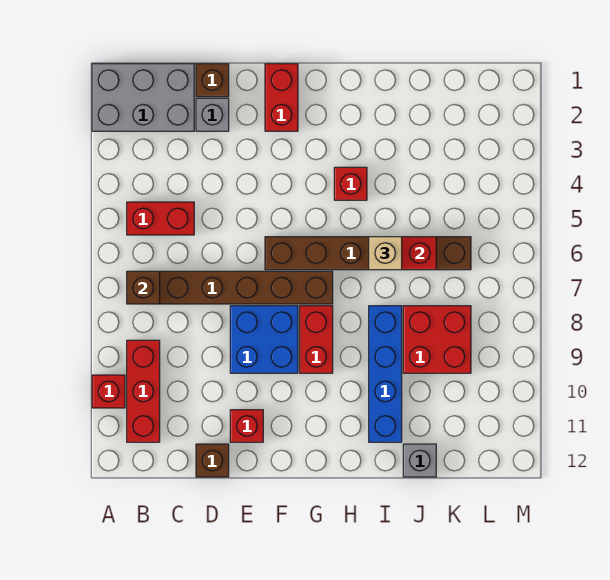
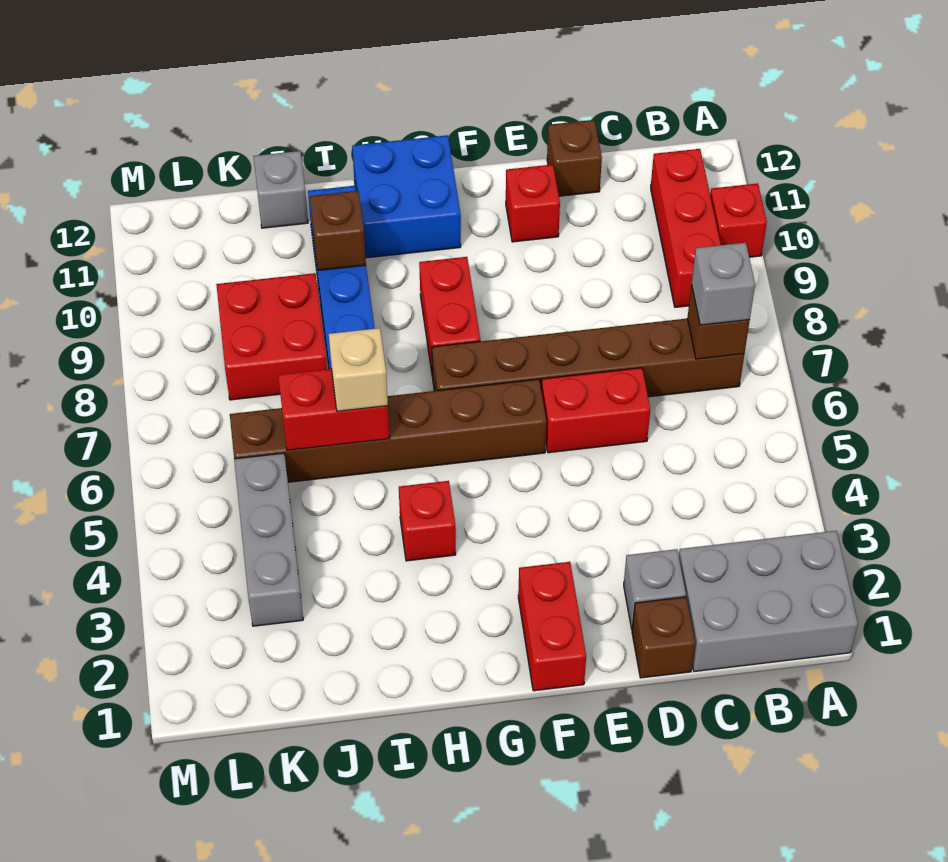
red brick B5:C5 level 1 -> red brick D6:E6 level 1
none -> grey brick B7 level 3
blue brick E8:F9 level 1 -> blue brick G11:H12 level 1
none -> brown brick I10 level 2
none -> grey brick K3:K5 level 1

